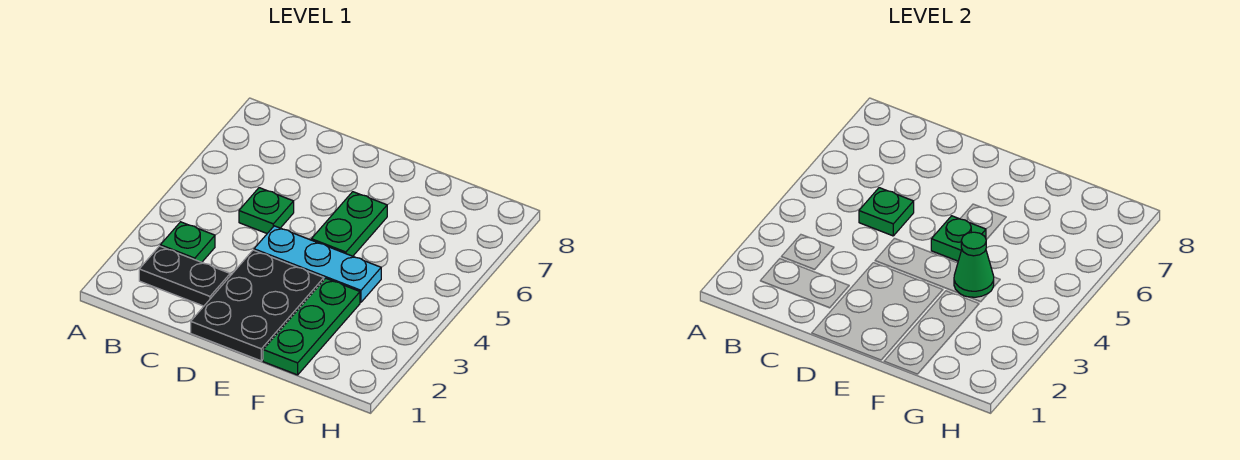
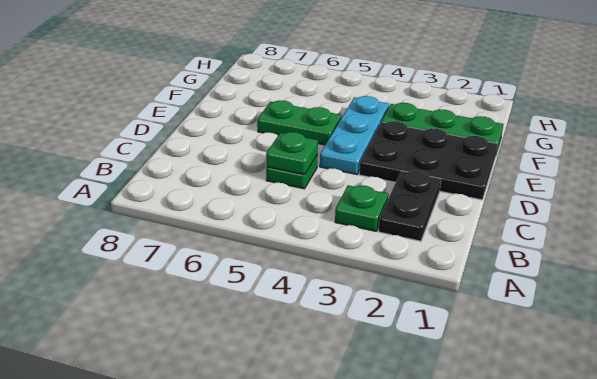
green plate E5 level 2 -> none
green cone F4 level 2 -> none

